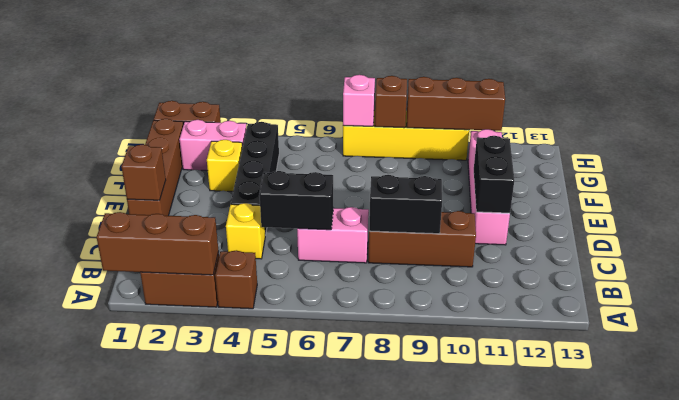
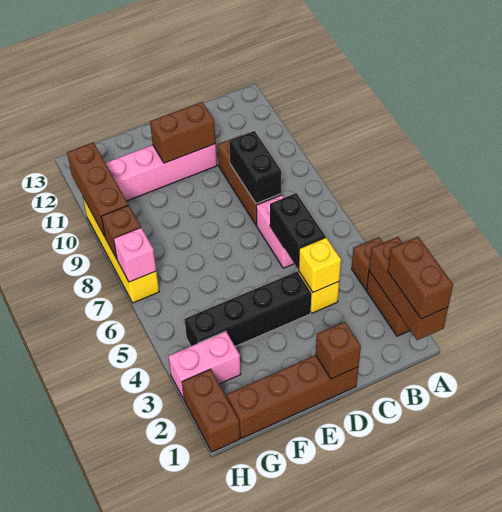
none -> brown brick A1:A2 level 3
black brick D11:E11 level 2 -> brown brick D11:E11 level 2
yellow brick F3 level 1 -> yellow brick C4 level 2
pink brick G2:G3 level 1 -> pink brick G3:H3 level 1

